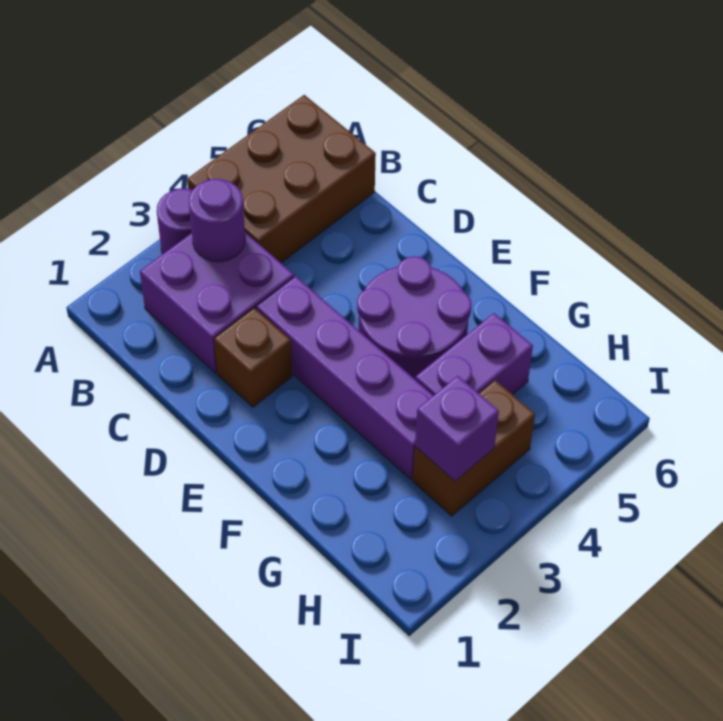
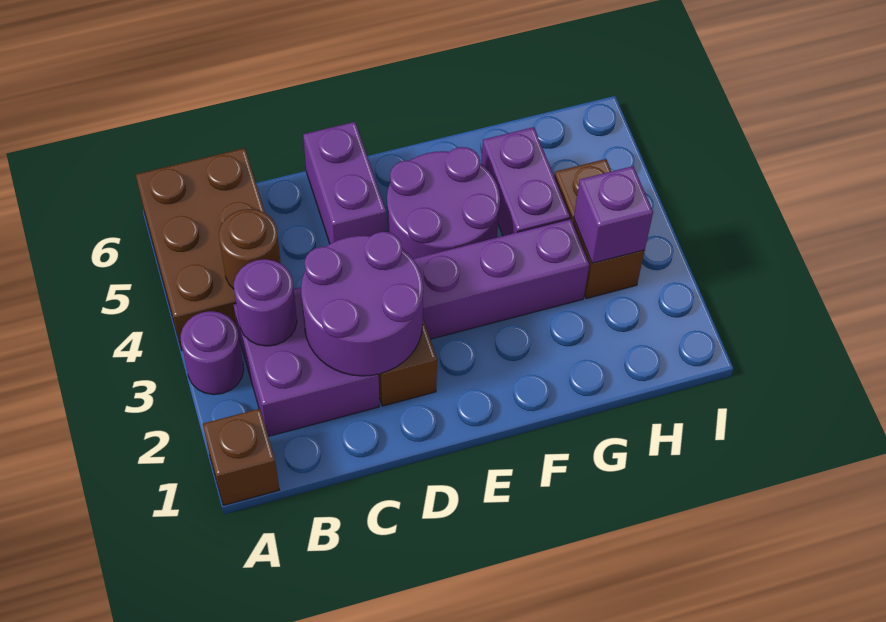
none -> brown brick A1 level 1
none -> brown round brick B4 level 2
none -> purple round brick C2:D3 level 2
none -> purple brick D5:D6 level 1

